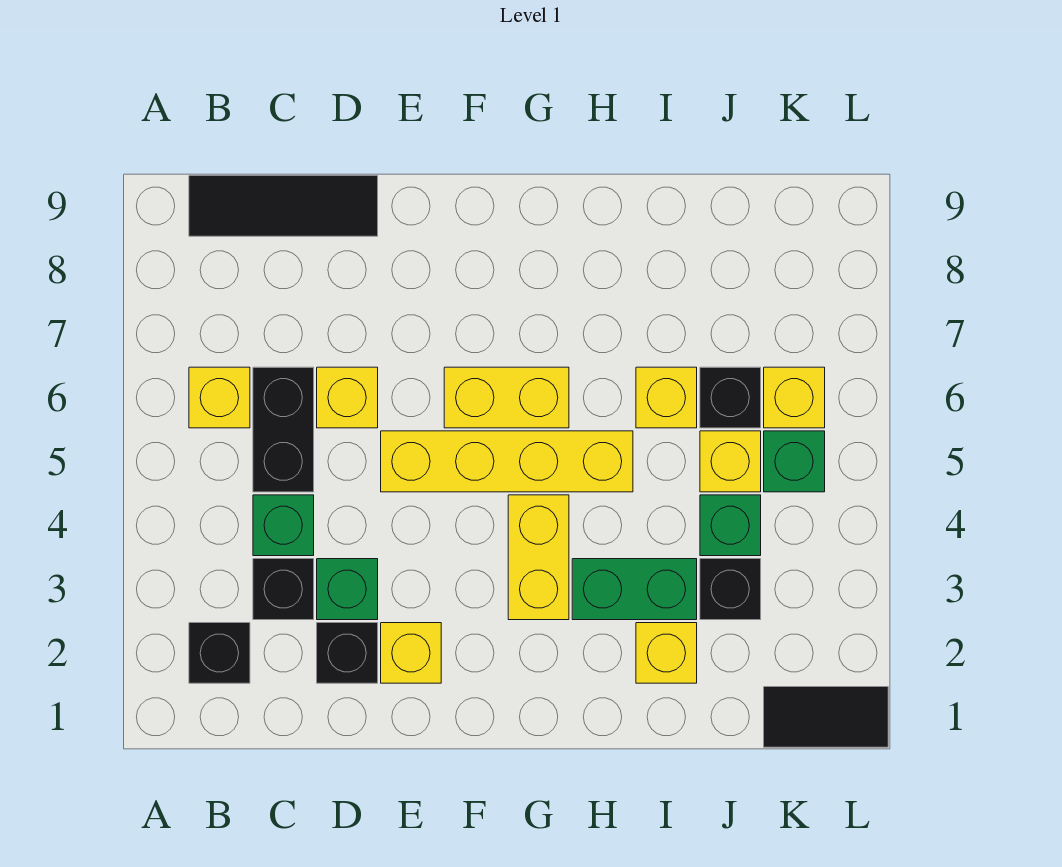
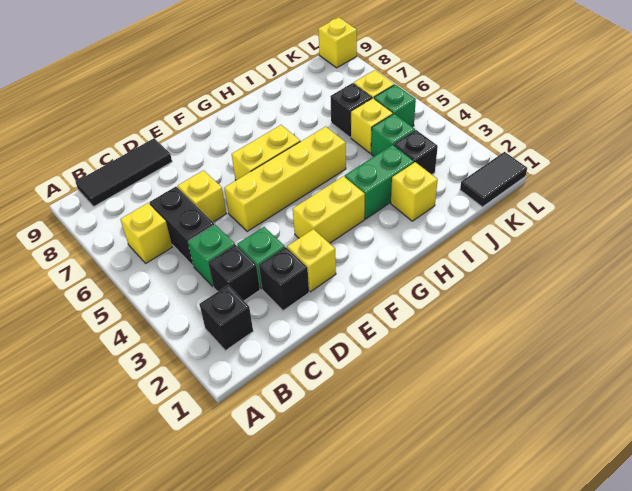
yellow brick G3:G4 level 1 -> yellow brick F3:G3 level 1
yellow brick I6 level 1 -> yellow brick L9 level 1

